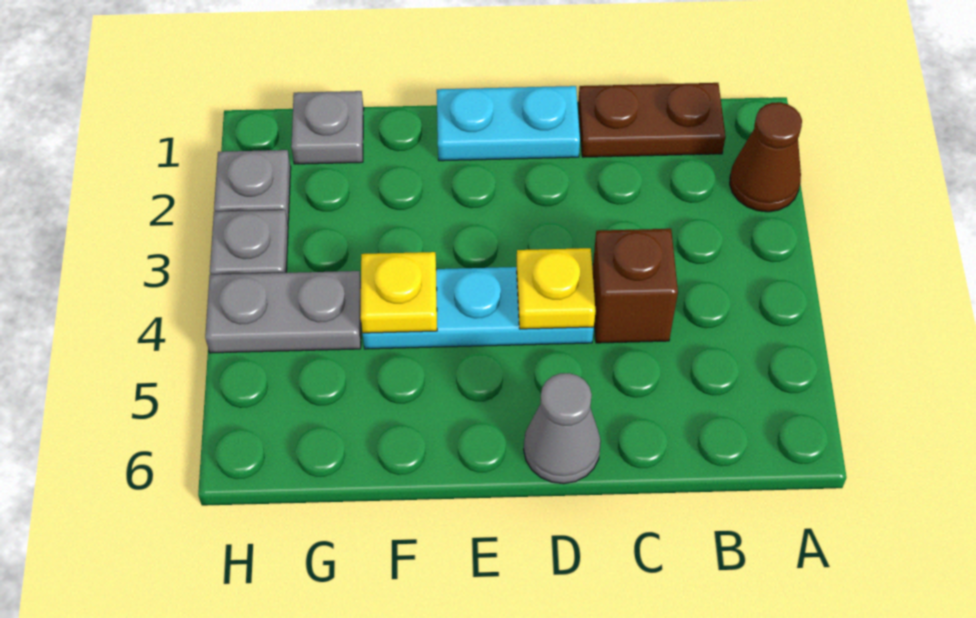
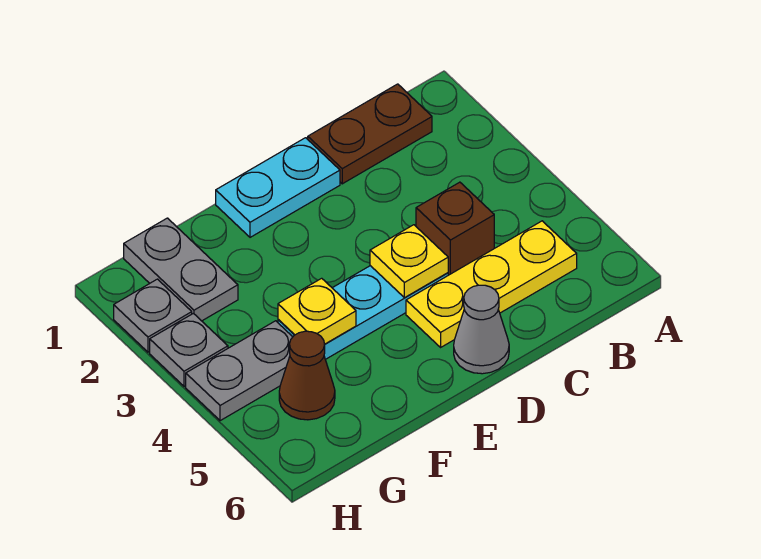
brown cone A2 level 1 -> brown cone G5 level 1
none -> yellow plate B5:D5 level 1
grey plate G1 level 1 -> grey plate G1:G2 level 1

